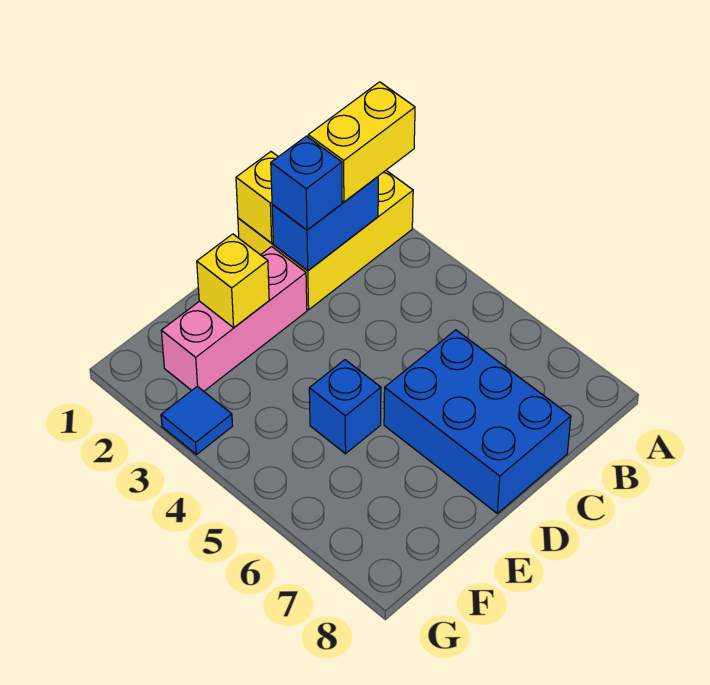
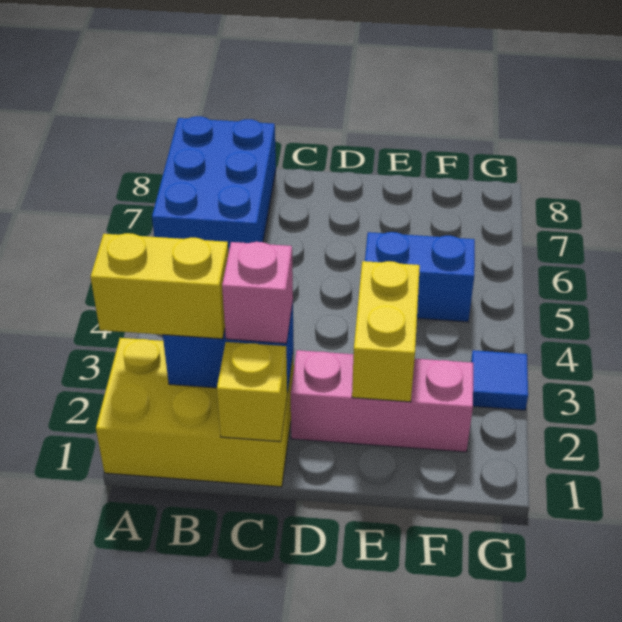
blue brick C2 level 3 -> pink brick C2 level 3
blue brick C6:D8 level 1 -> blue brick A6:B8 level 1
yellow brick E2 level 2 -> yellow brick E2:E3 level 2
blue brick E5 level 1 -> blue brick E5:F5 level 1

